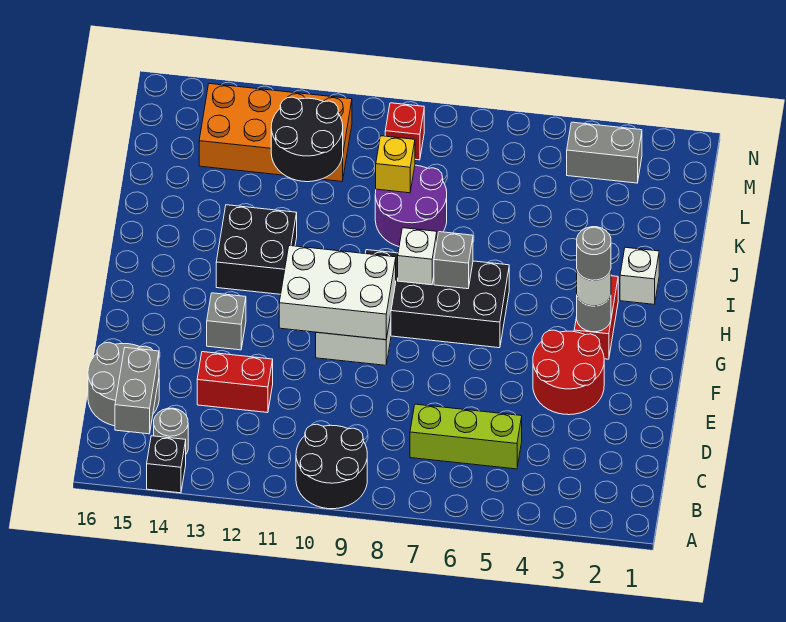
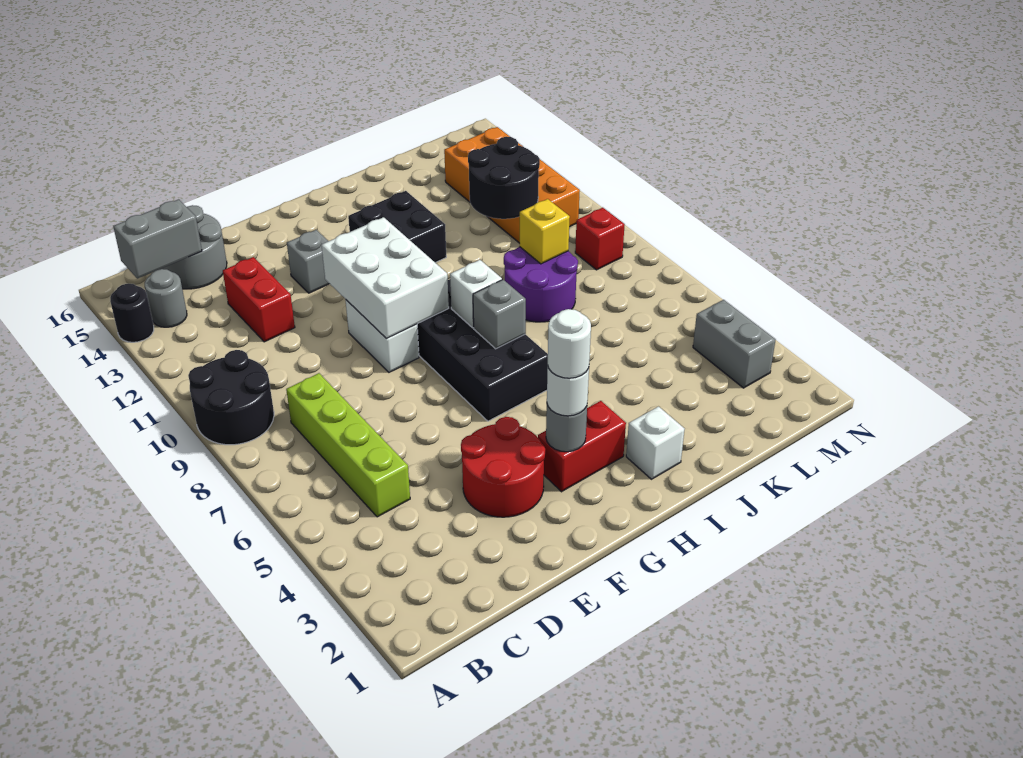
black brick A14 level 1 -> black round brick A14 level 1
lime brick C5:C7 level 1 -> lime brick C5:C8 level 1
grey round brick G3 level 4 -> white round brick G3 level 4

